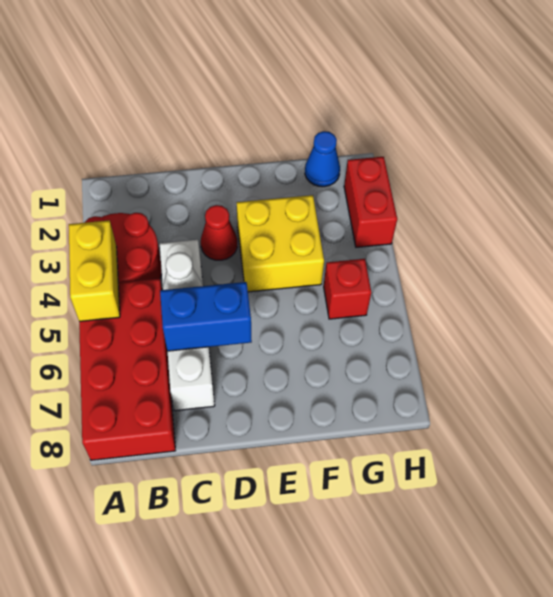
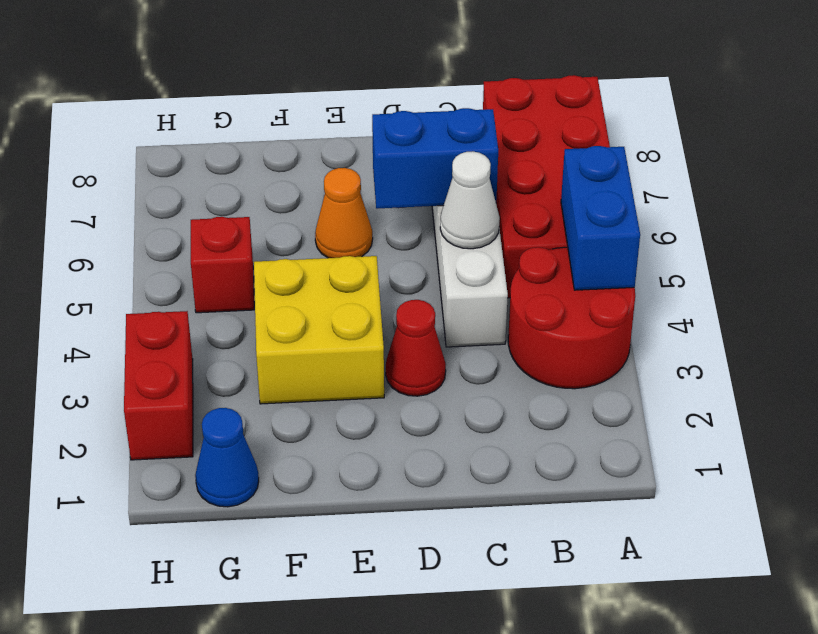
yellow brick A4:A5 level 2 -> blue brick A4:A5 level 2
none -> orange cone E6 level 1

